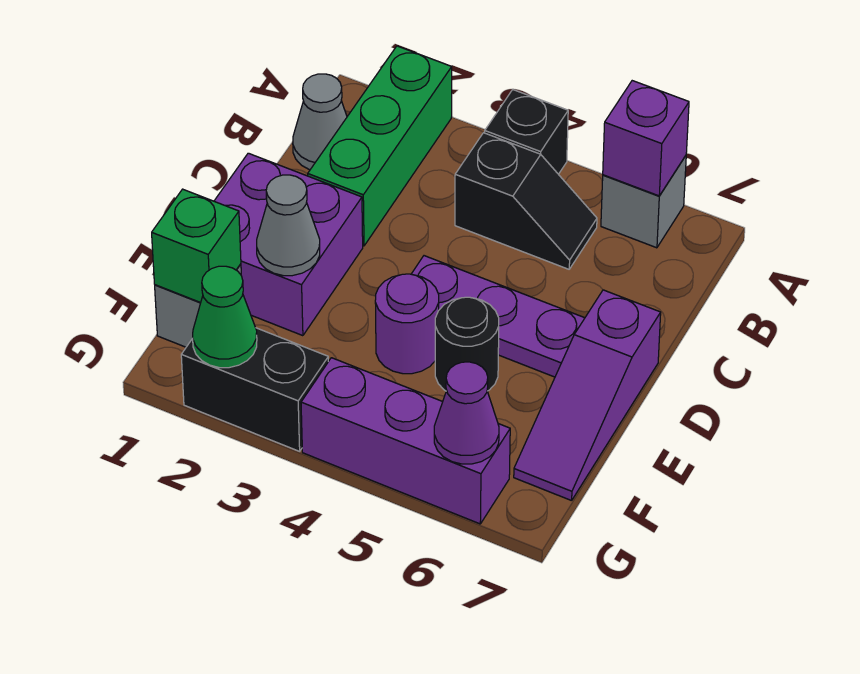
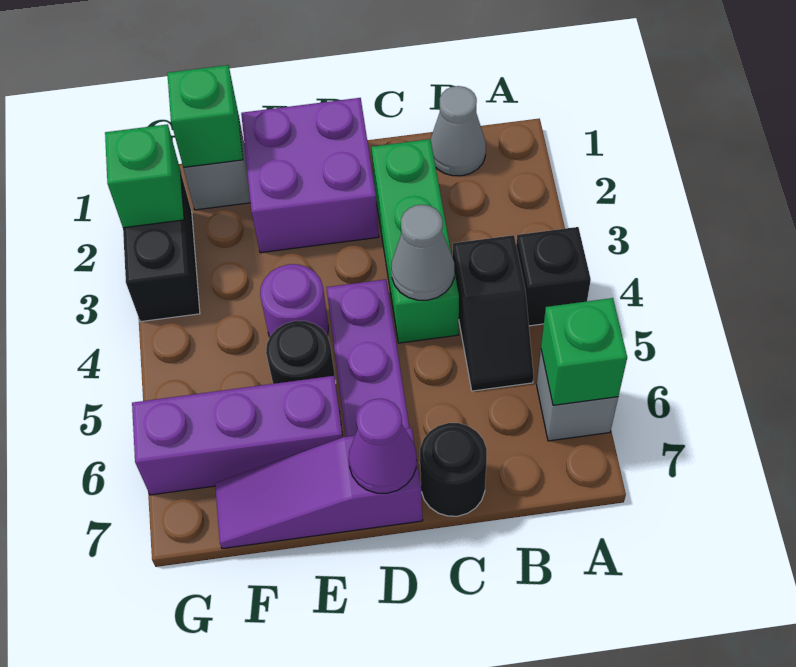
green brick A2:C2 level 1 -> green brick C2:C4 level 1
purple brick A6 level 2 -> green brick A6 level 2
none -> black round brick C7 level 1
grey cone E2 level 2 -> grey cone C4 level 2
green cone G2 level 2 -> green brick G2 level 2
purple brick G4:G6 level 1 -> purple brick E6:G6 level 1
purple cone G6 level 2 -> purple cone D7 level 2

